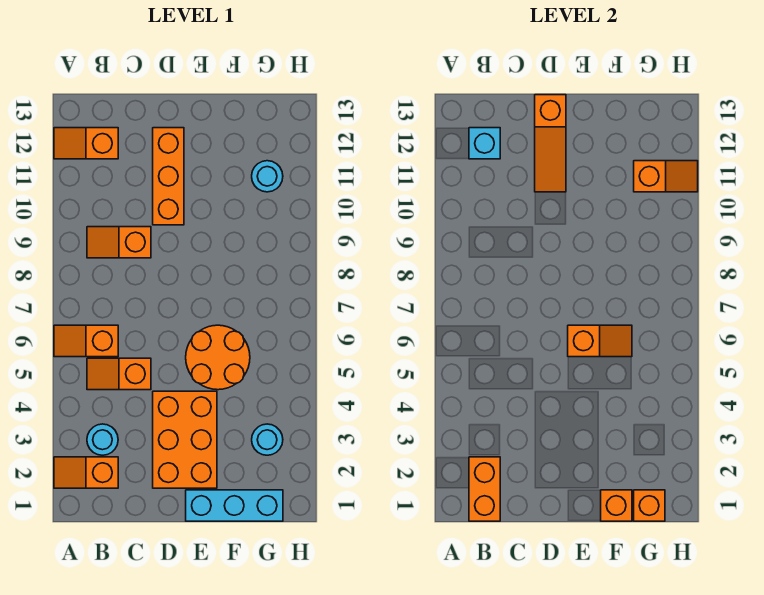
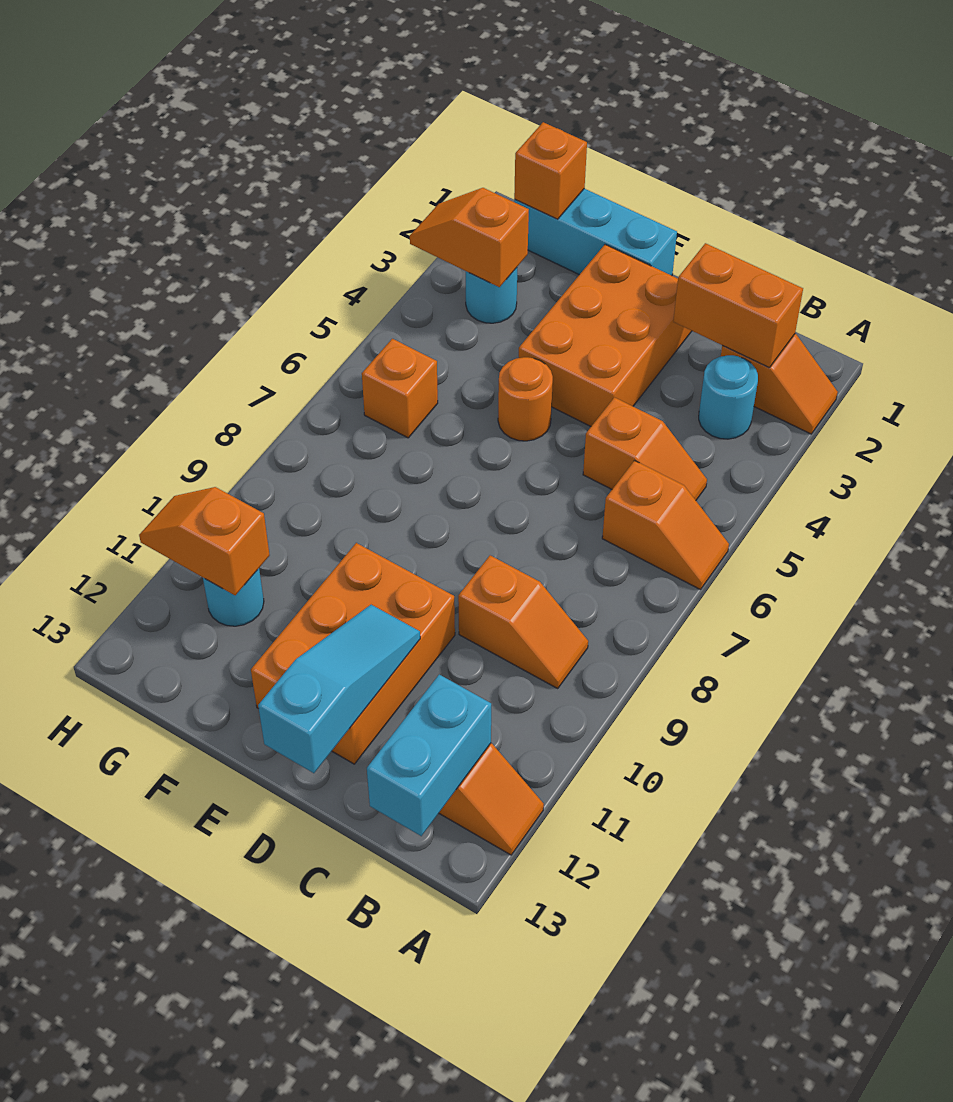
orange brick B1:B2 level 2 -> orange brick B2:C2 level 2
cyan brick B12 level 2 -> cyan brick B12:B13 level 2
orange brick D10:D12 level 1 -> orange brick D10:E12 level 1
orange slope D11:D13 level 2 top 13 -> cyan slope D11:D13 level 2 top 13
orange round brick E5:F6 level 1 -> orange round brick E5 level 1
orange slope E6:F6 level 2 top E -> orange slope G3:H3 level 2 top G
orange brick F1 level 2 -> orange brick G6 level 1

